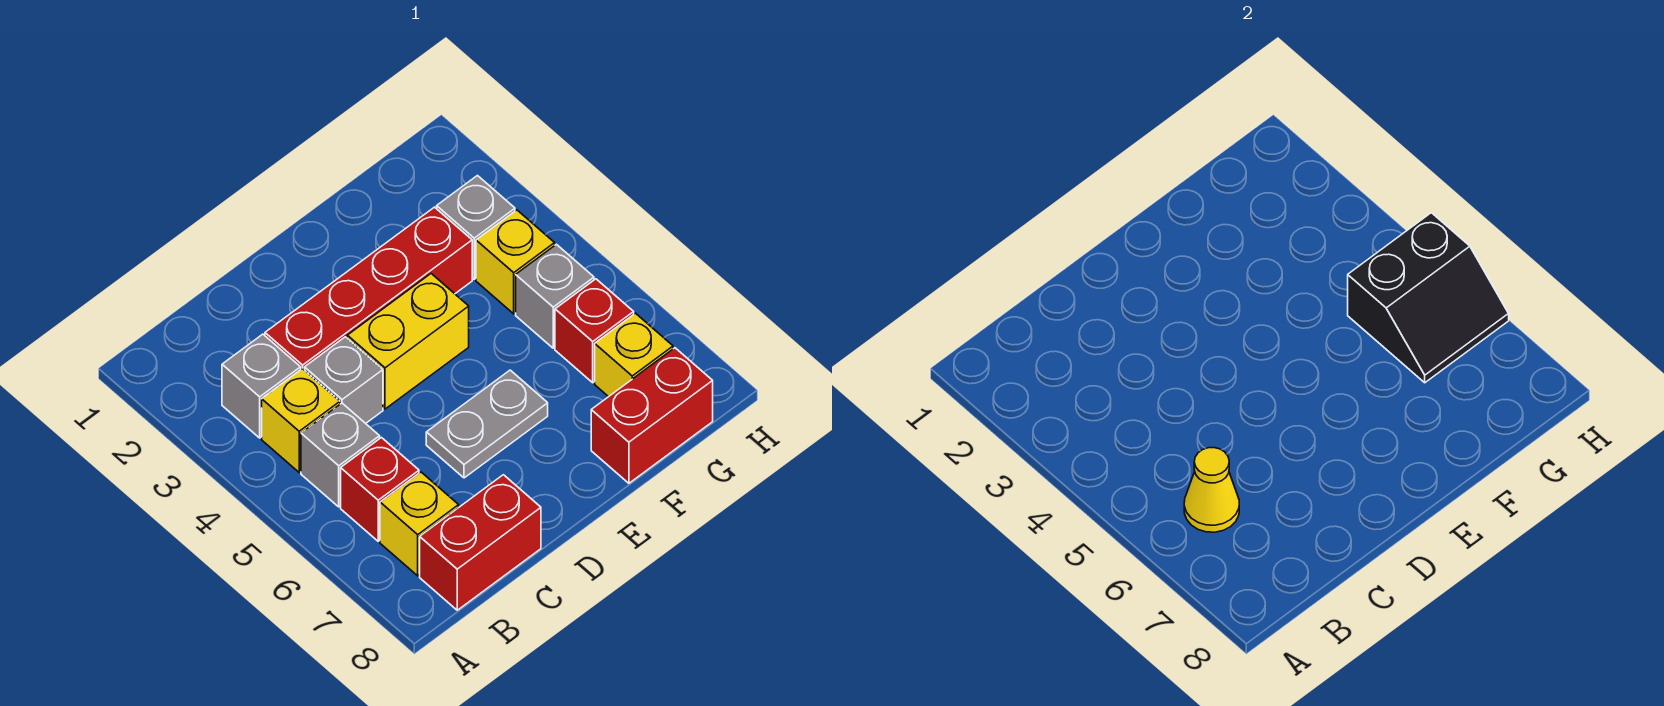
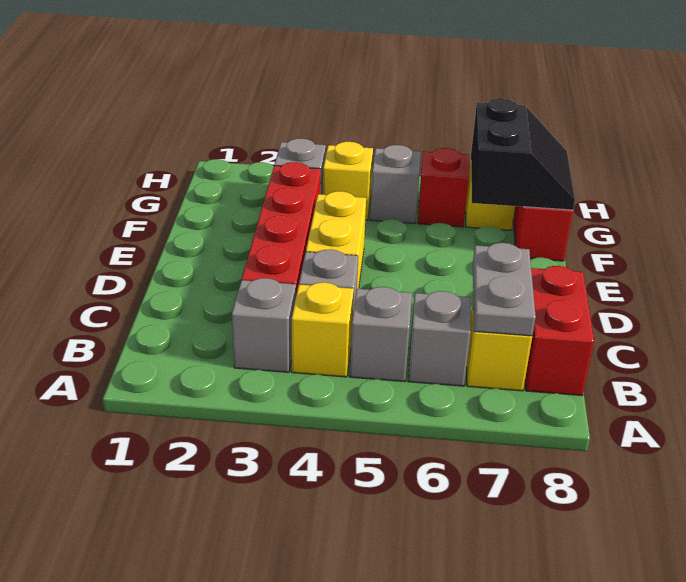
red brick B6 level 1 -> grey brick B6 level 1
yellow cone B6 level 2 -> none
grey plate D6:E6 level 1 -> grey plate B7:C7 level 2
black slope G5:H6 level 2 top 5 -> black slope F7:G8 level 2 top 7

